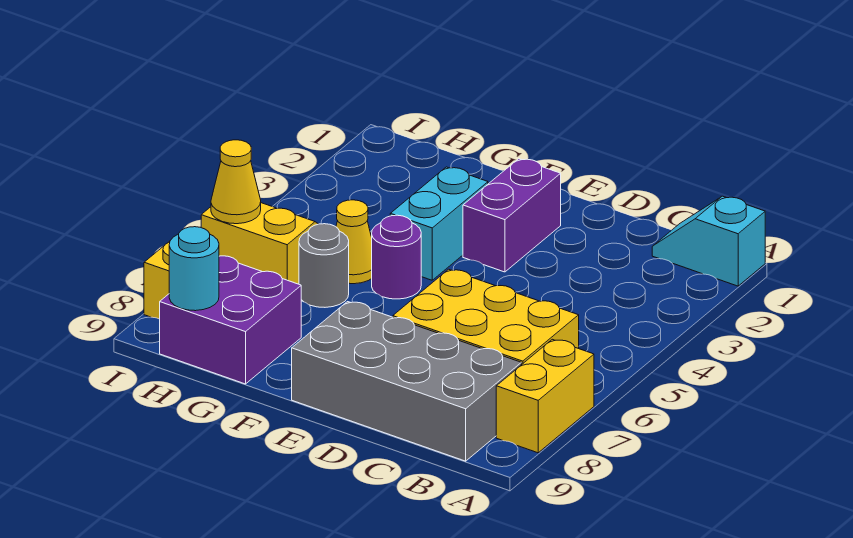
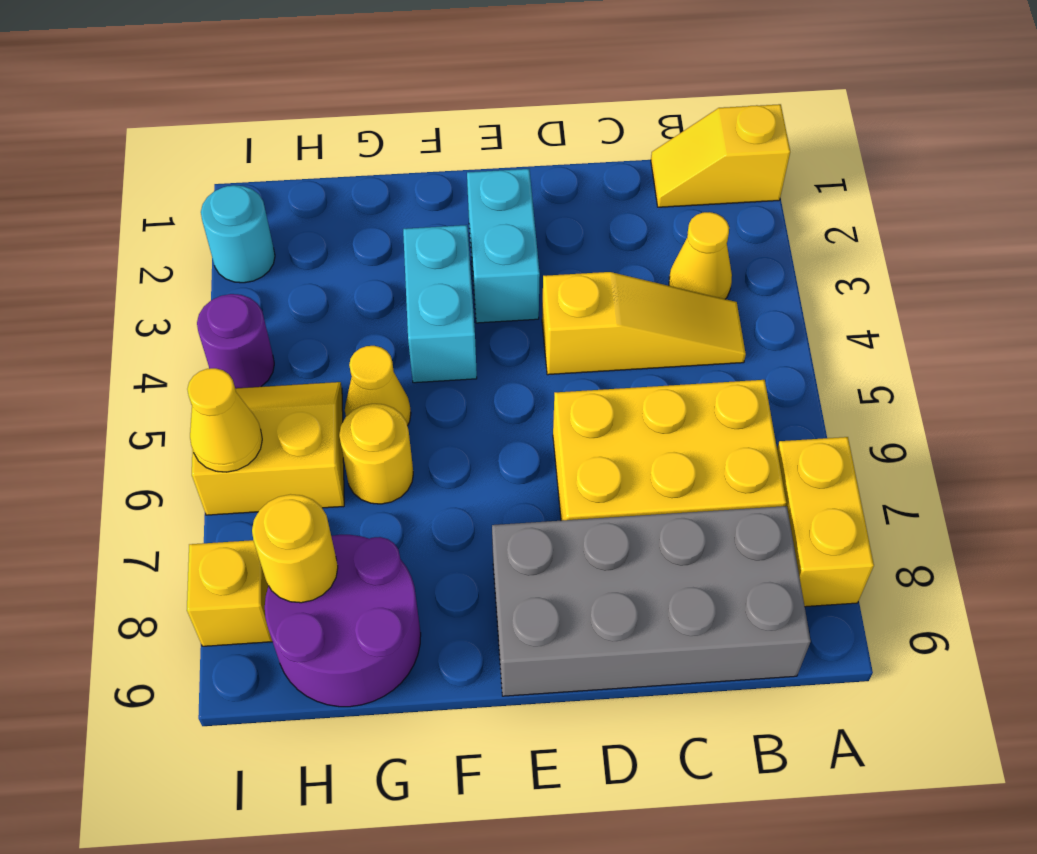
cyan slope A1:B1 level 1 top A -> yellow slope A1:B1 level 1 top A
none -> yellow cone B3 level 1
none -> yellow slope B4:D4 level 1 top D
purple brick E2:E3 level 1 -> cyan brick E2:E3 level 1
purple round brick F5 level 1 -> purple round brick I4 level 1
grey round brick G6 level 1 -> yellow round brick G6 level 1
purple brick G8:H9 level 1 -> purple round brick G8:H9 level 1
none -> yellow round brick H8 level 2
cyan round brick H9 level 2 -> cyan round brick I2 level 1

